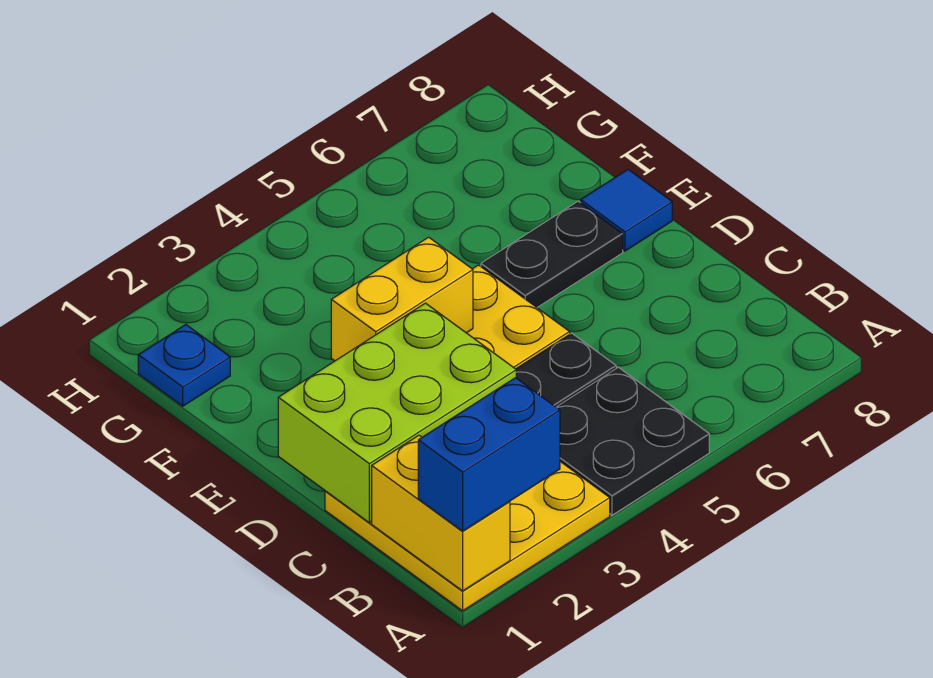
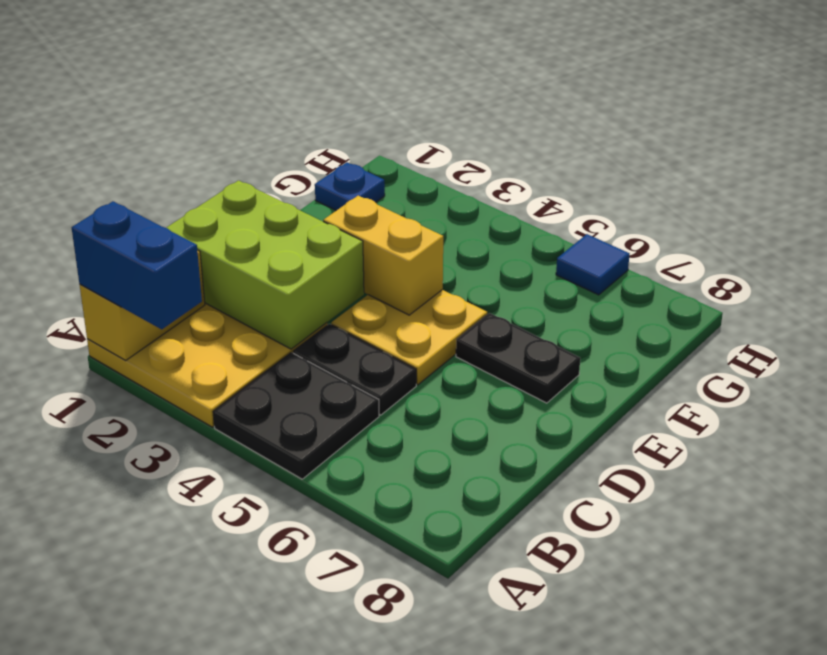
blue tile E8 level 1 -> blue tile H6 level 1

